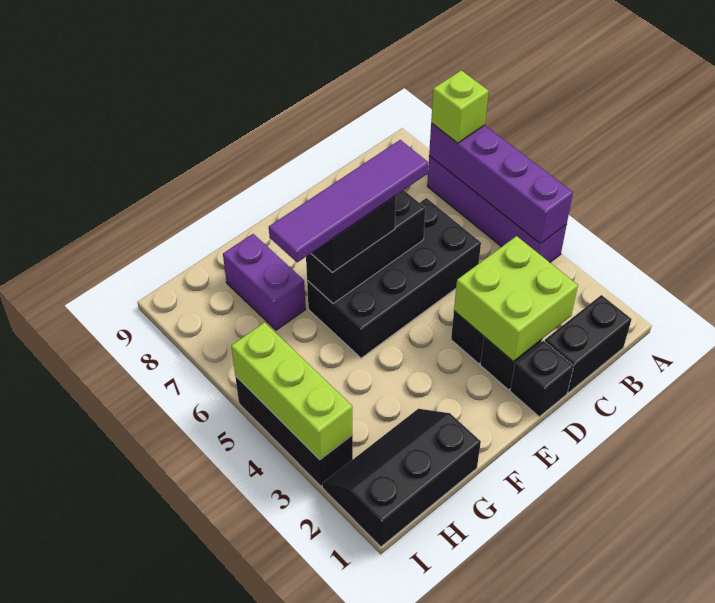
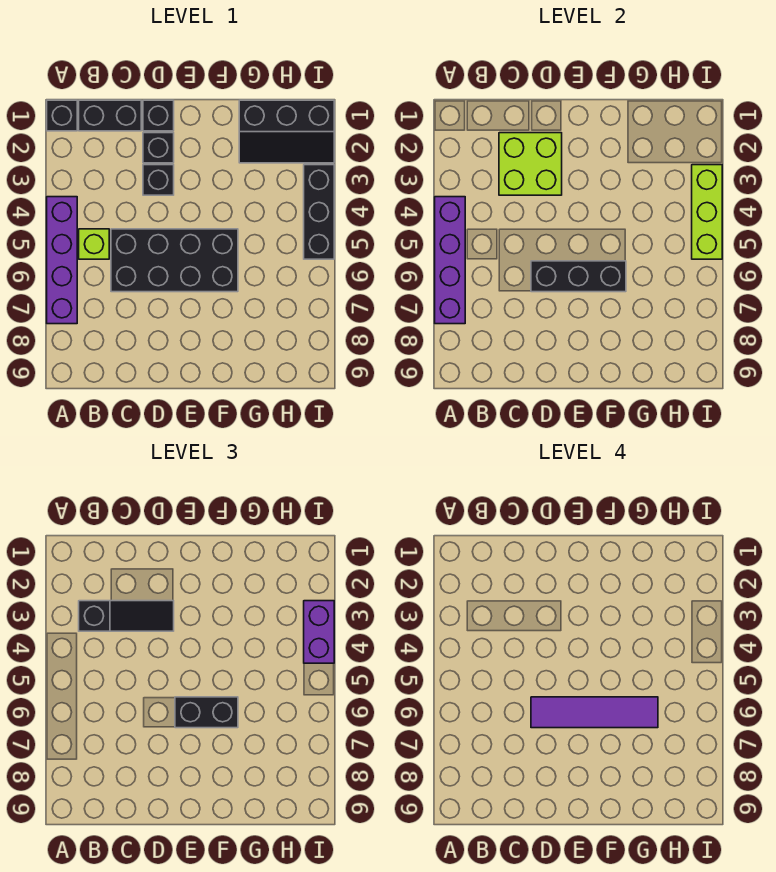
none -> black brick A1 level 1
lime brick A7 level 3 -> lime brick B5 level 1
none -> black slope B3:D3 level 3 top B
purple brick G7:G8 level 1 -> purple brick I3:I4 level 3

